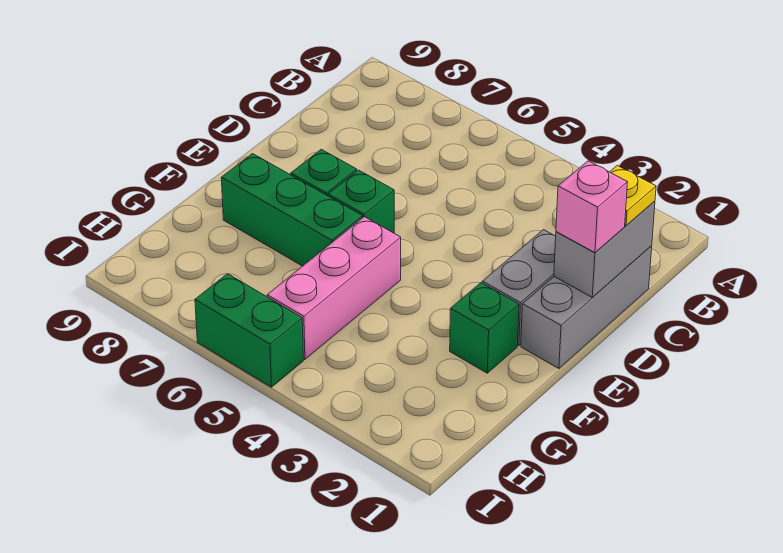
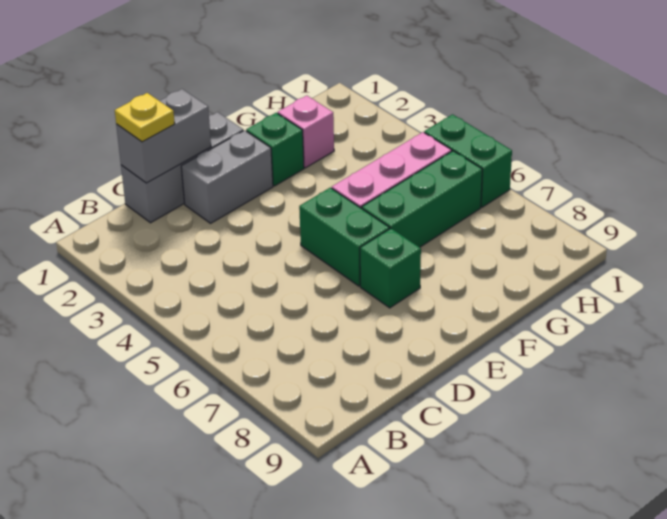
pink brick D1 level 3 -> pink brick G2 level 1
green brick E6 level 1 -> green brick E5:E6 level 1
green brick F6:F8 level 1 -> green brick F6:H6 level 1

